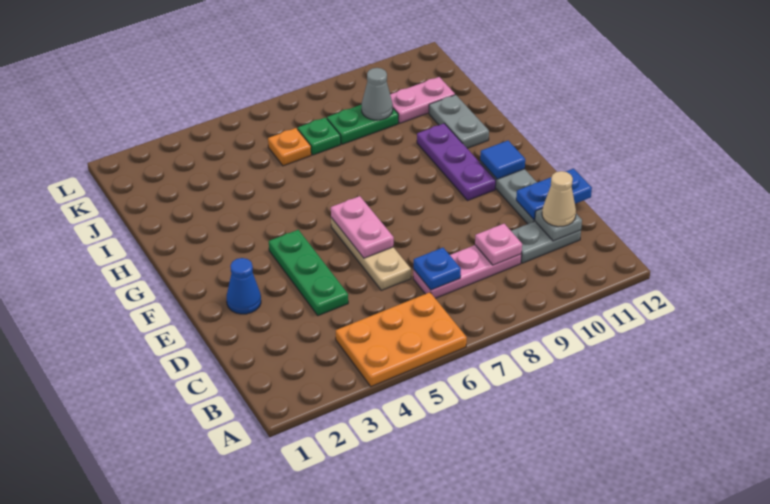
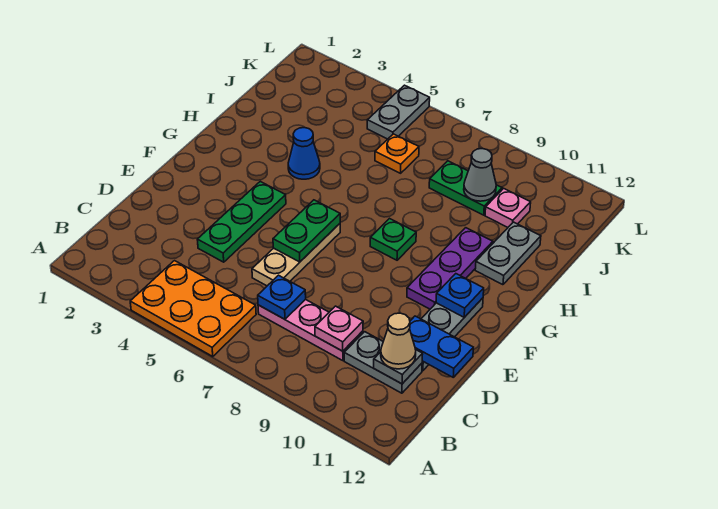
blue cone E2 level 1 -> blue cone H4 level 1
pink plate E6:F6 level 2 -> green plate E6:F6 level 2
blue tile F11 level 2 -> blue plate F11 level 2
green plate J7 level 1 -> green plate G8 level 1
pink plate J10:J11 level 1 -> pink plate J10 level 1
none -> grey plate K5:L5 level 1

